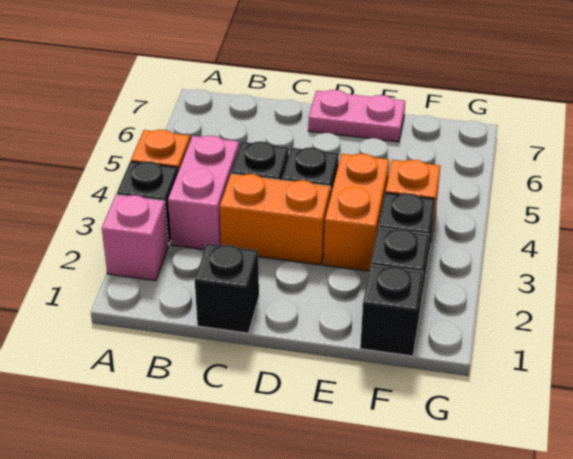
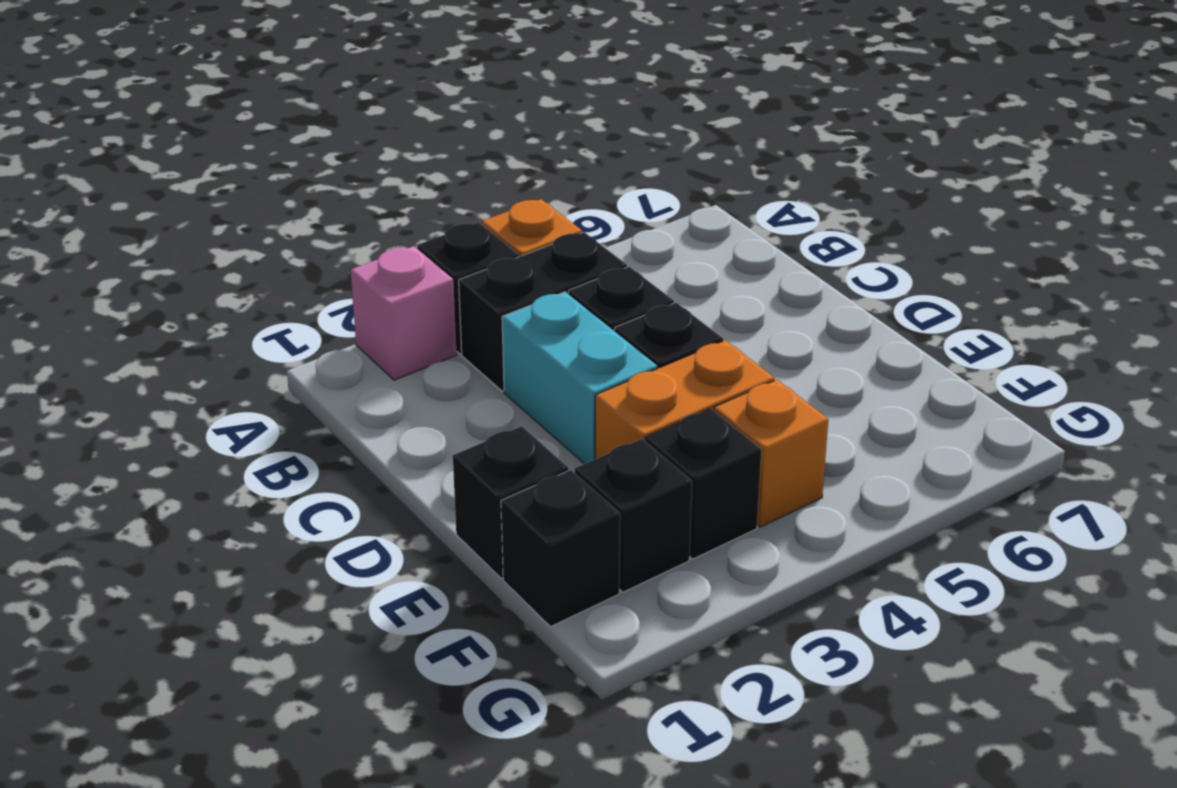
pink brick B3:B4 level 1 -> black brick B3:B4 level 1
black brick C1 level 1 -> black brick E1 level 1
orange brick C3:D3 level 1 -> cyan brick C3:D3 level 1
pink plate D7:E7 level 1 -> none

